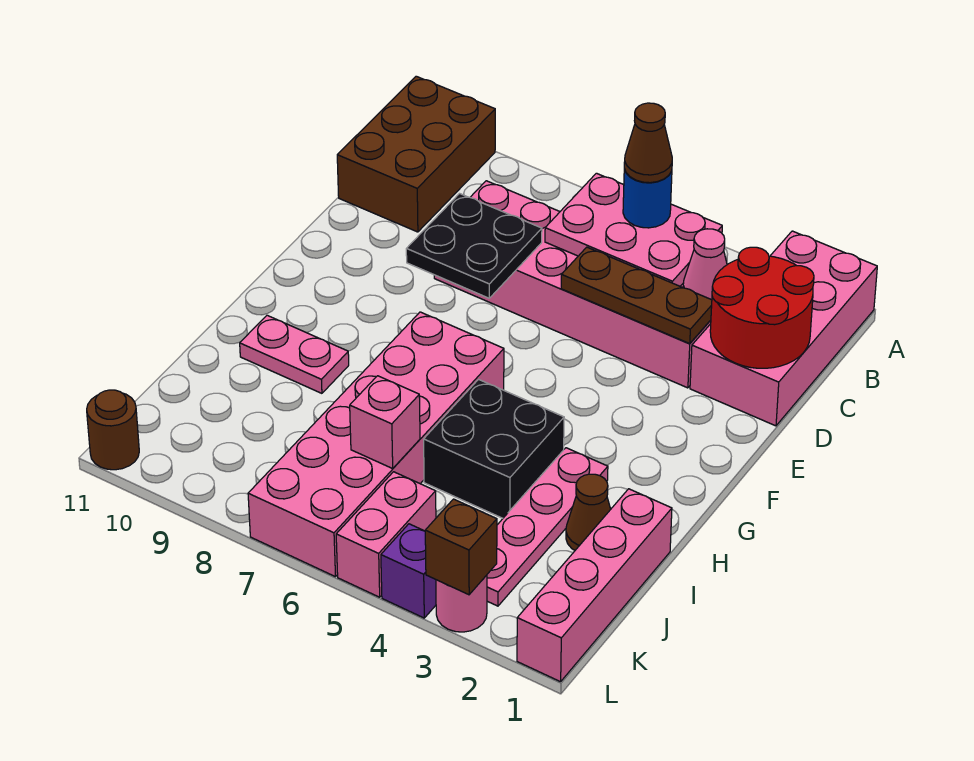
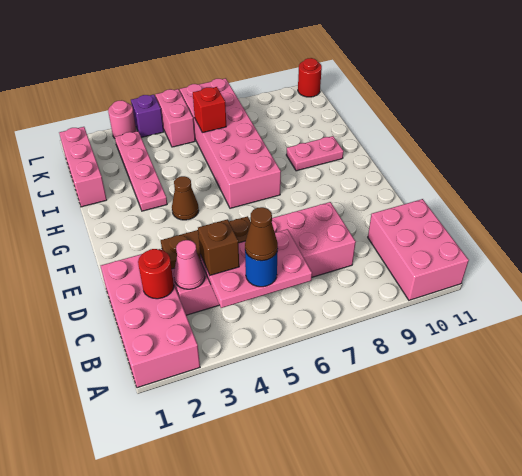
brown brick A10:C11 level 1 -> pink brick A10:C11 level 1
red round brick C1:D2 level 2 -> red round brick C2 level 2
black plate D7:E8 level 2 -> none
black brick H4:I5 level 1 -> none
pink brick I1:L1 level 1 -> pink brick I1:K1 level 1
brown cone I2 level 1 -> brown cone G4 level 1
pink brick J6 level 2 -> red brick J6 level 2
brown brick L3 level 2 -> brown brick C4 level 3
brown round brick L11 level 1 -> red round brick L11 level 1

